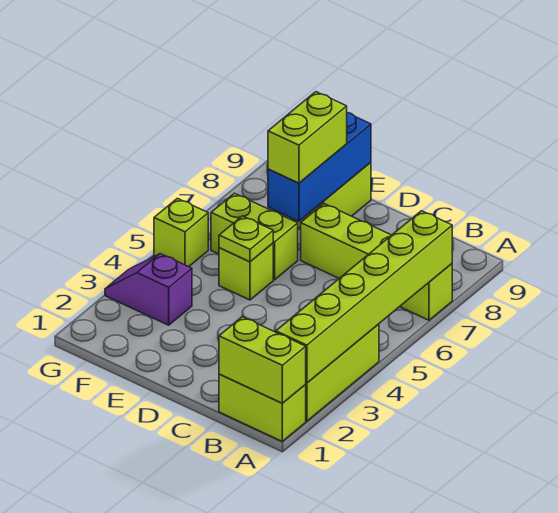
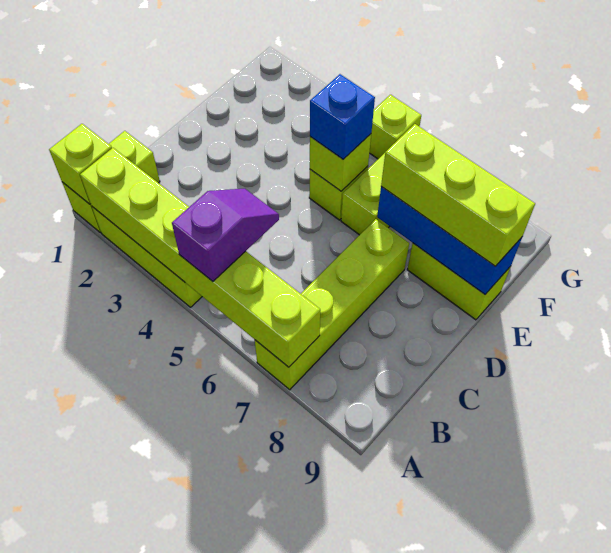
lime brick A1:B1 level 2 -> lime brick A1 level 2
lime plate E5 level 2 -> lime brick E5 level 2
none -> blue brick E5 level 3
lime brick E7:E8 level 3 -> lime brick E7:E9 level 3
purple slope F3:G3 level 1 top F -> purple slope A5:B5 level 3 top A

